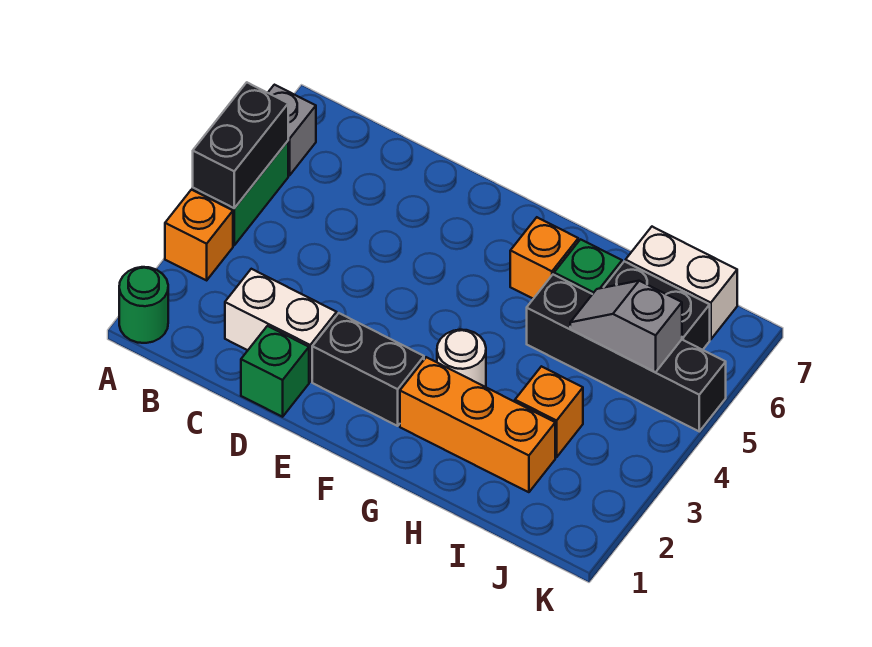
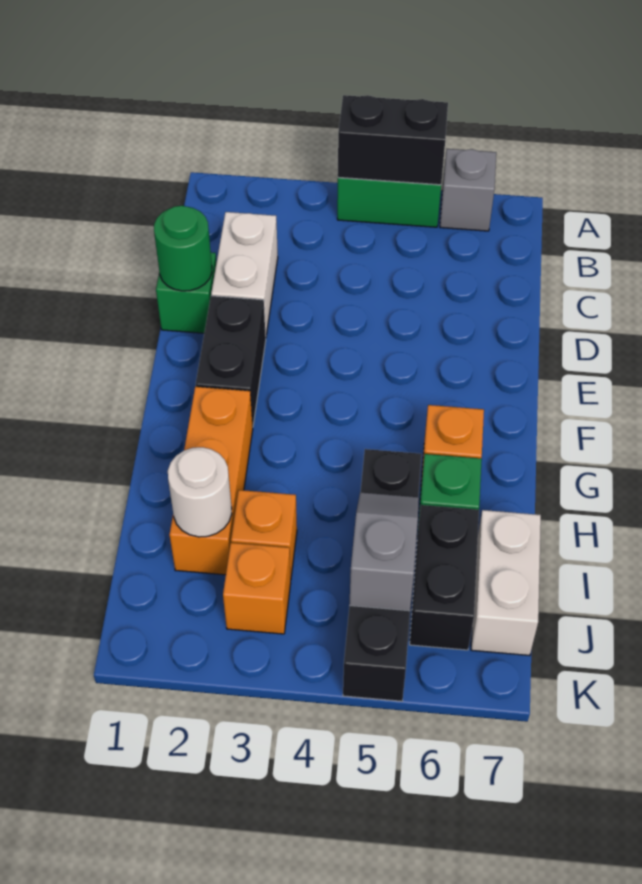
green round brick A1 level 1 -> green round brick D1 level 2
orange brick A3 level 1 -> orange brick J3 level 1
white round brick G3 level 1 -> white round brick I2 level 2

